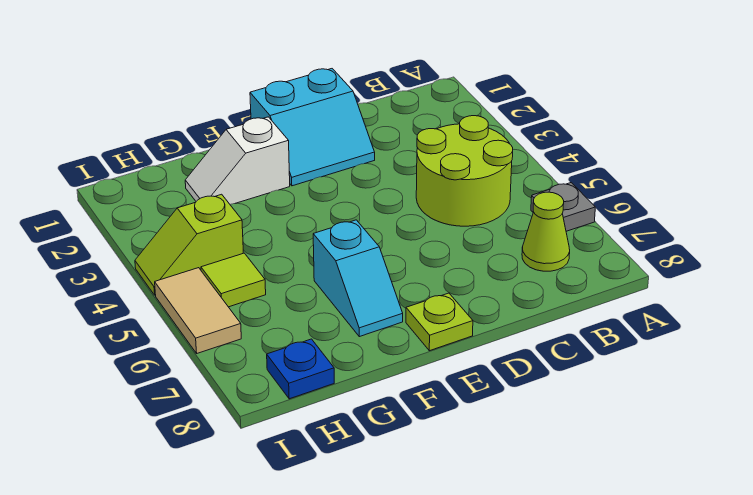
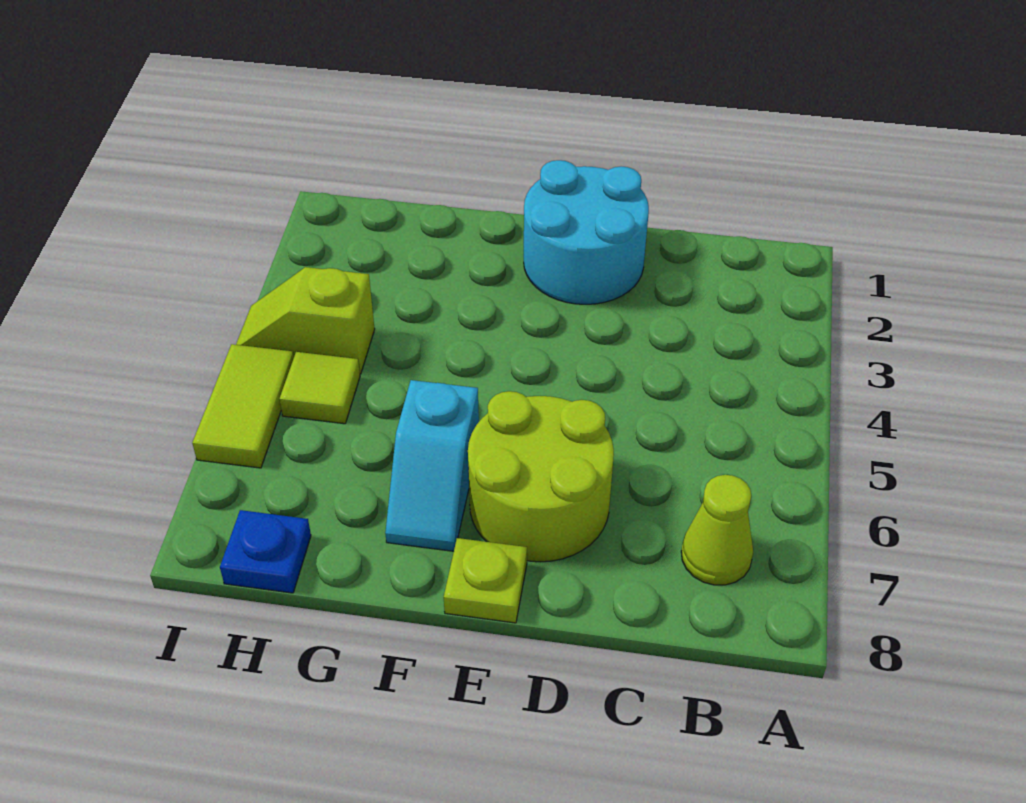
grey plate A6 level 1 -> none
lime round brick B4:C5 level 1 -> lime round brick D6:E7 level 1
cyan slope D1:E2 level 1 top 1 -> cyan round brick D1:E2 level 1
white slope F2:G2 level 1 top F -> none
tan tile I5:I6 level 1 -> lime tile I5:I6 level 1

